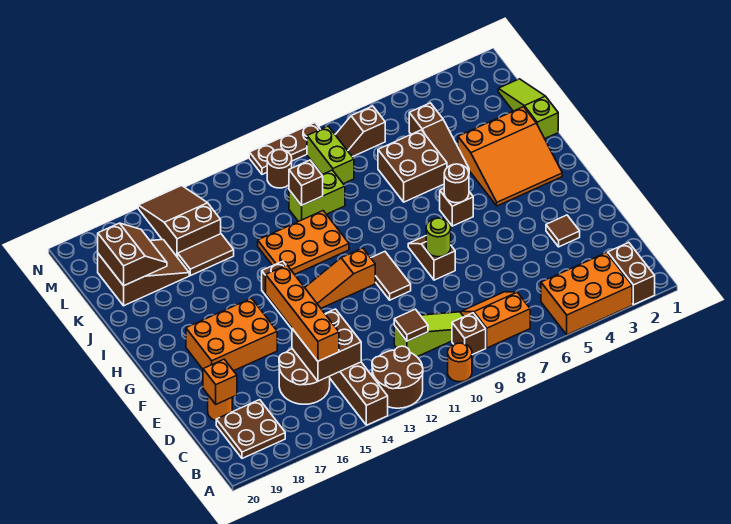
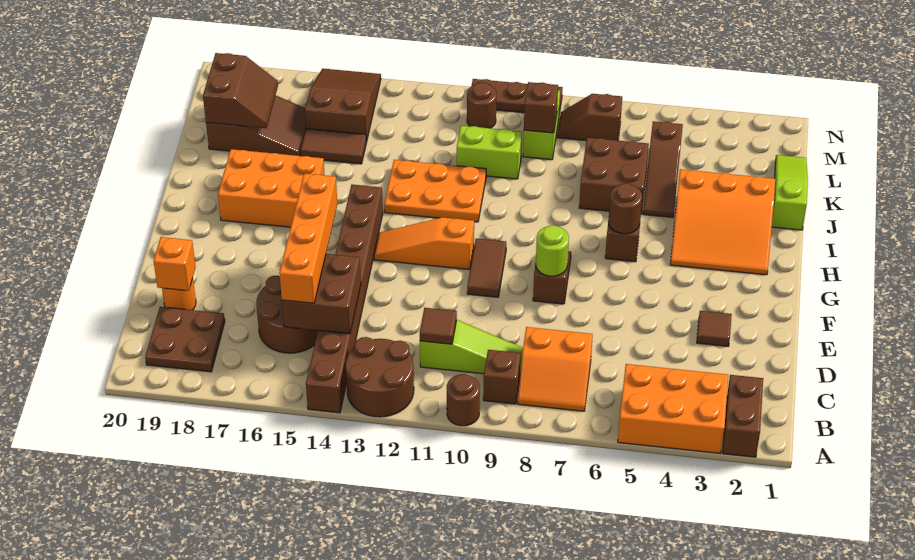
orange round brick A10 level 1 -> brown round brick A10 level 1
orange slope B7:C8 level 1 top B -> orange slope B7:C8 level 1 top C
orange brick F16:G18 level 1 -> orange brick H16:I18 level 1
brown brick K11 level 2 -> brown brick L9 level 2

